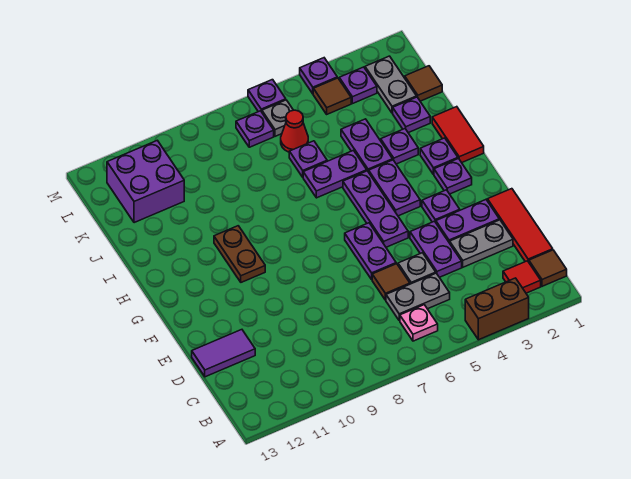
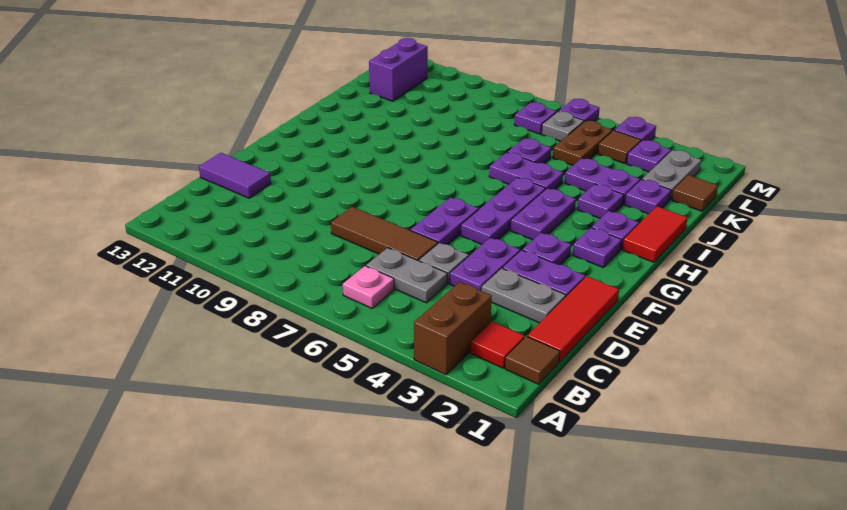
brown brick A3:A4 level 1 -> brown brick A3:B3 level 1
brown tile D6 level 1 -> brown tile D6:D8 level 1
brown plate G10:H10 level 1 -> brown plate K5:L5 level 1
purple plate I4:J4 level 1 -> purple plate J3:J4 level 1
red cone K6 level 1 -> none
purple brick K11:L12 level 1 -> purple brick K12:L12 level 1

